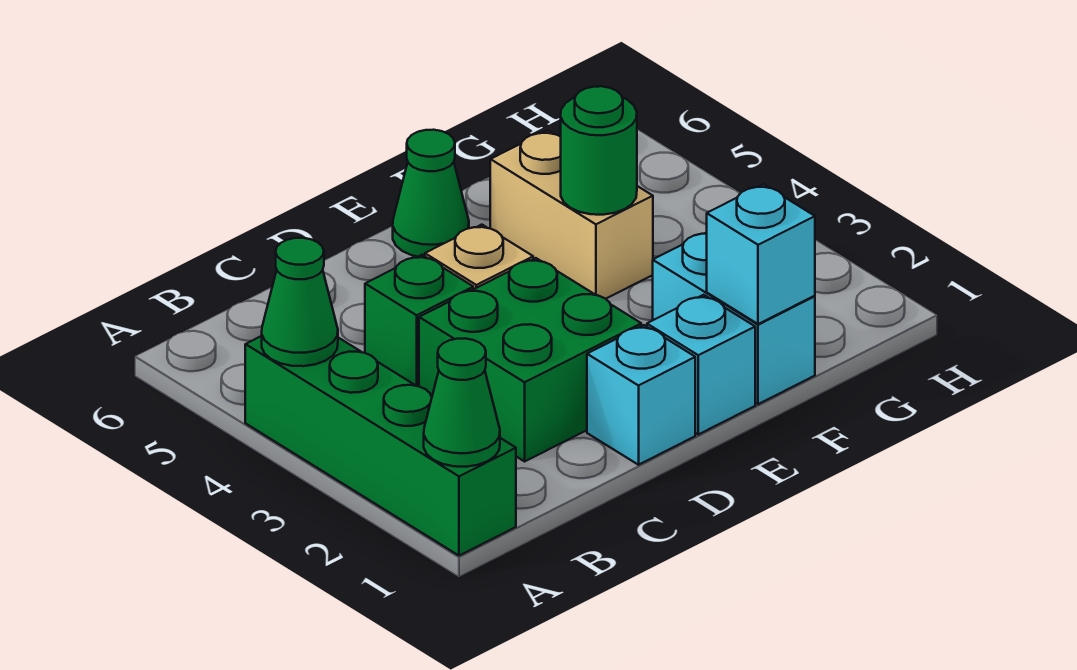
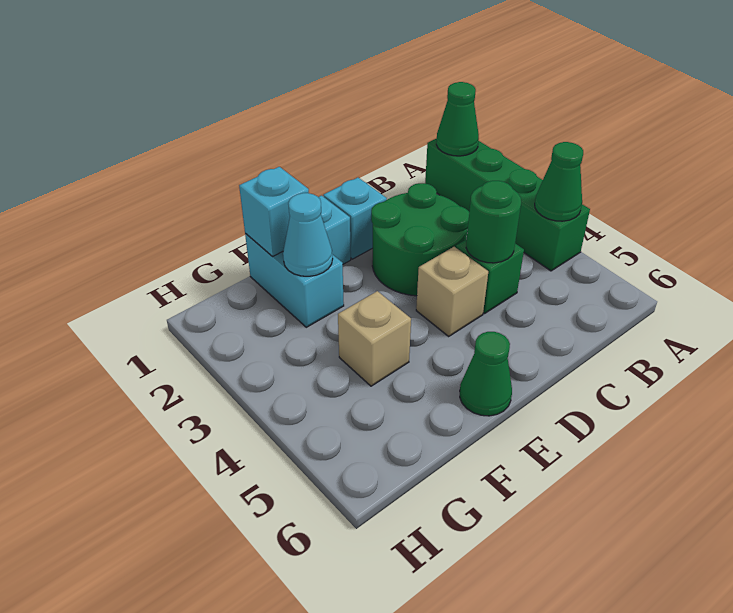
green brick C2:D3 level 1 -> green round brick C2:D3 level 1
none -> cyan cone F2 level 2
tan brick F4:F5 level 1 -> tan brick F4 level 1
green round brick F4 level 2 -> green round brick C4 level 2

